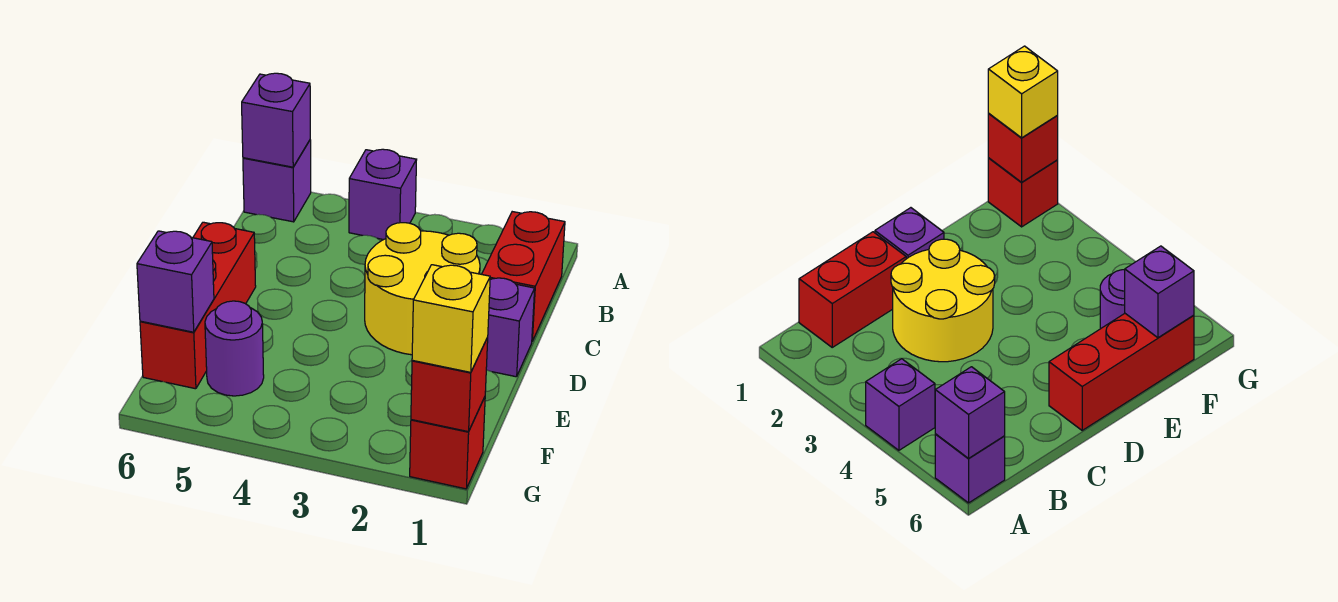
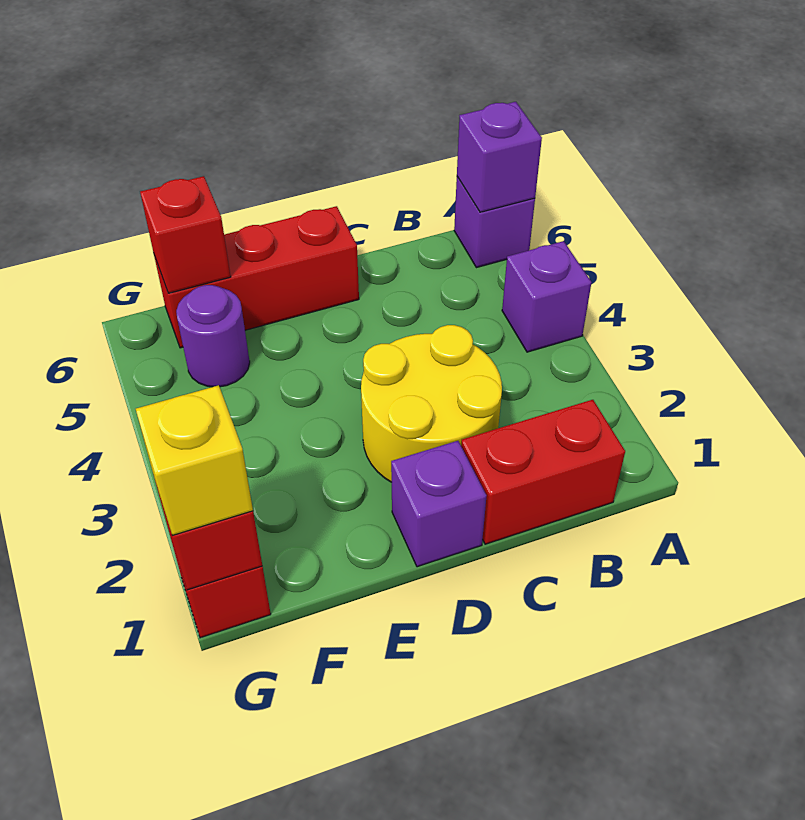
purple brick F6 level 2 -> red brick F6 level 2

